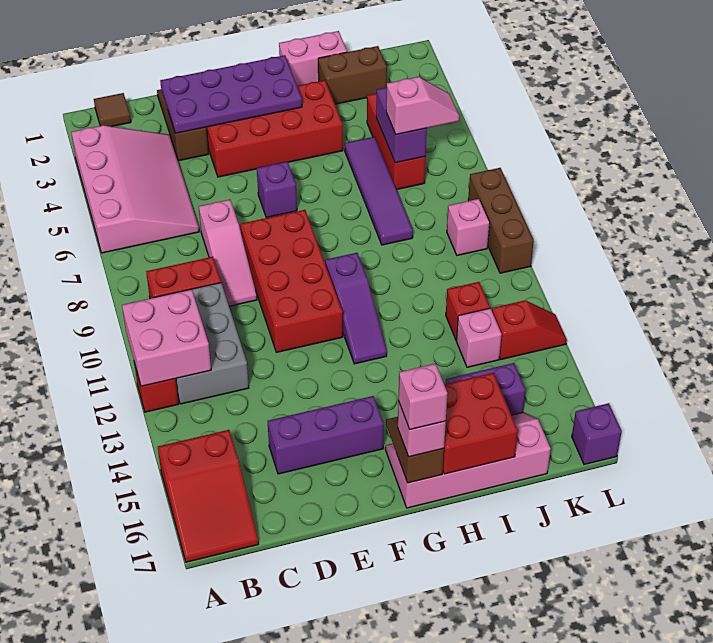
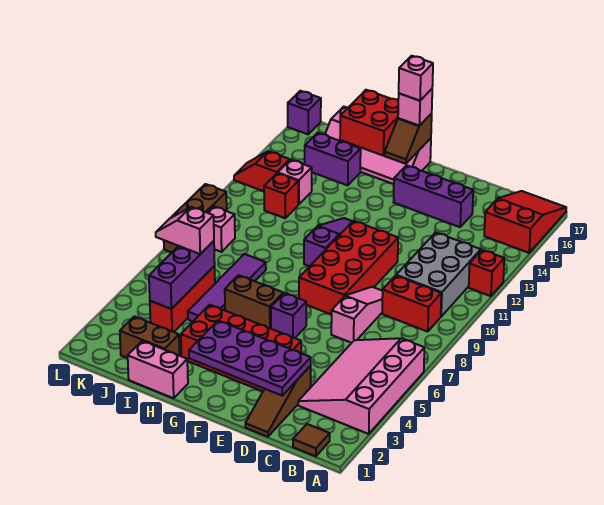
pink brick A11:B12 level 2 -> none
none -> brown brick G6:H6 level 1
purple brick J5:J6 level 2 -> purple brick J4:J6 level 2

